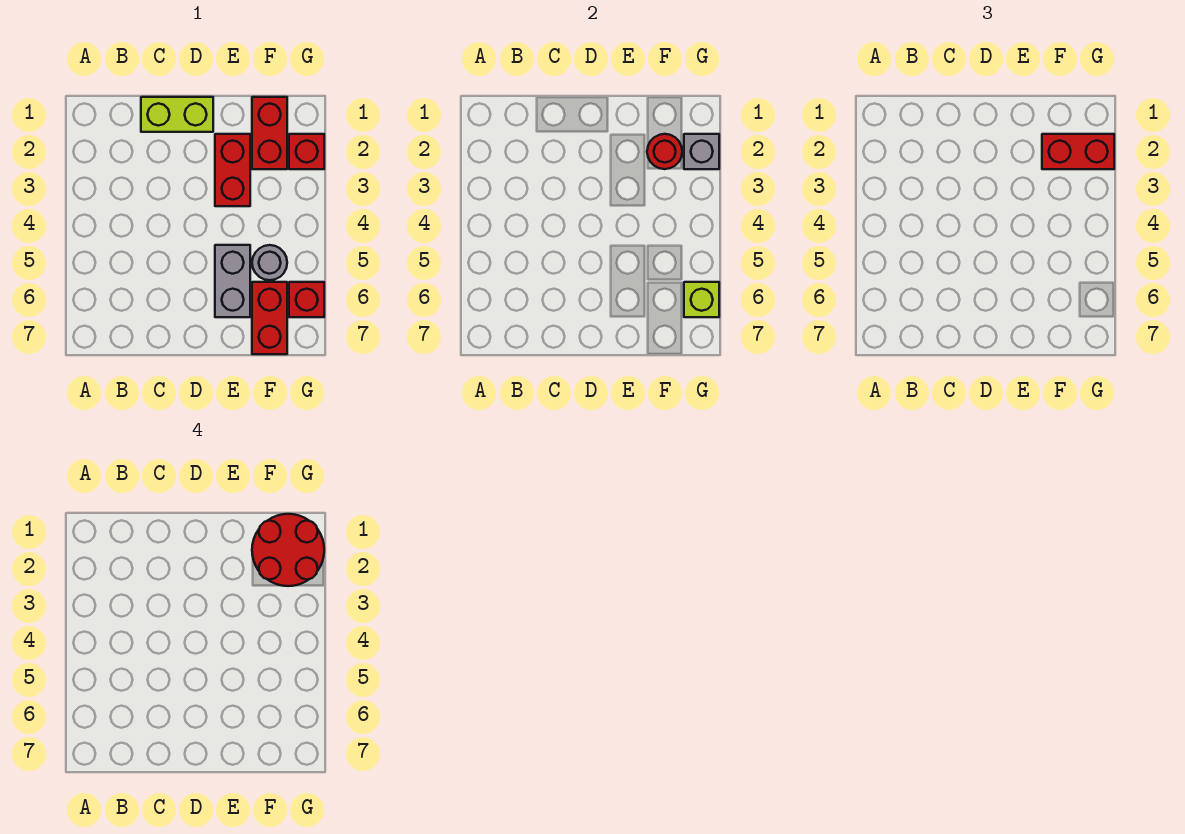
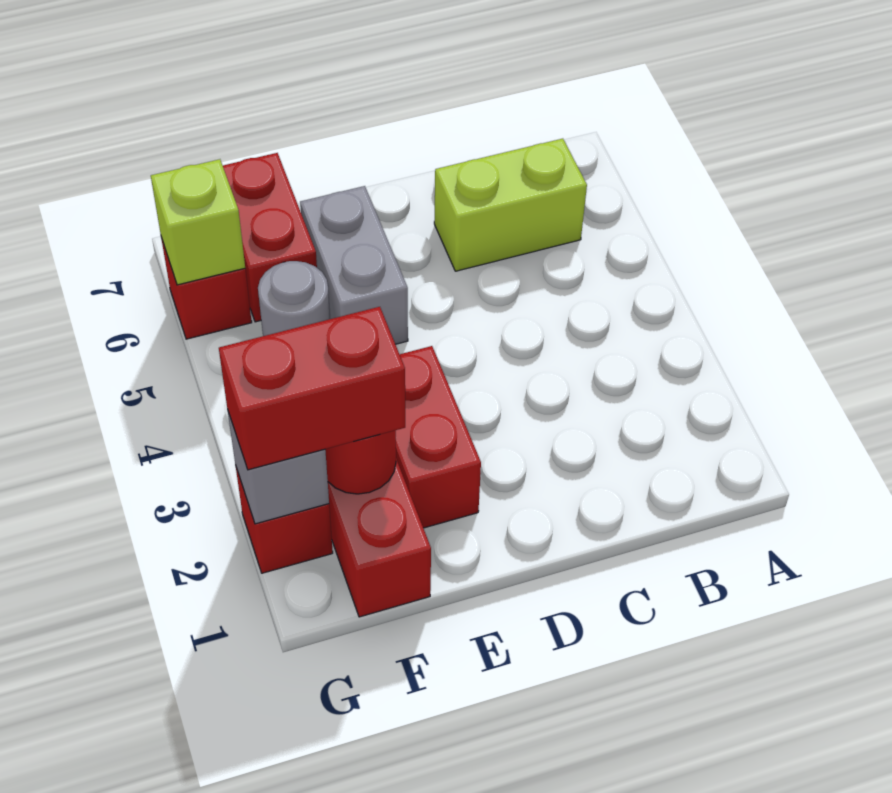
lime brick C1:D1 level 1 -> lime brick B6:C6 level 1
red round brick F1:G2 level 4 -> none

